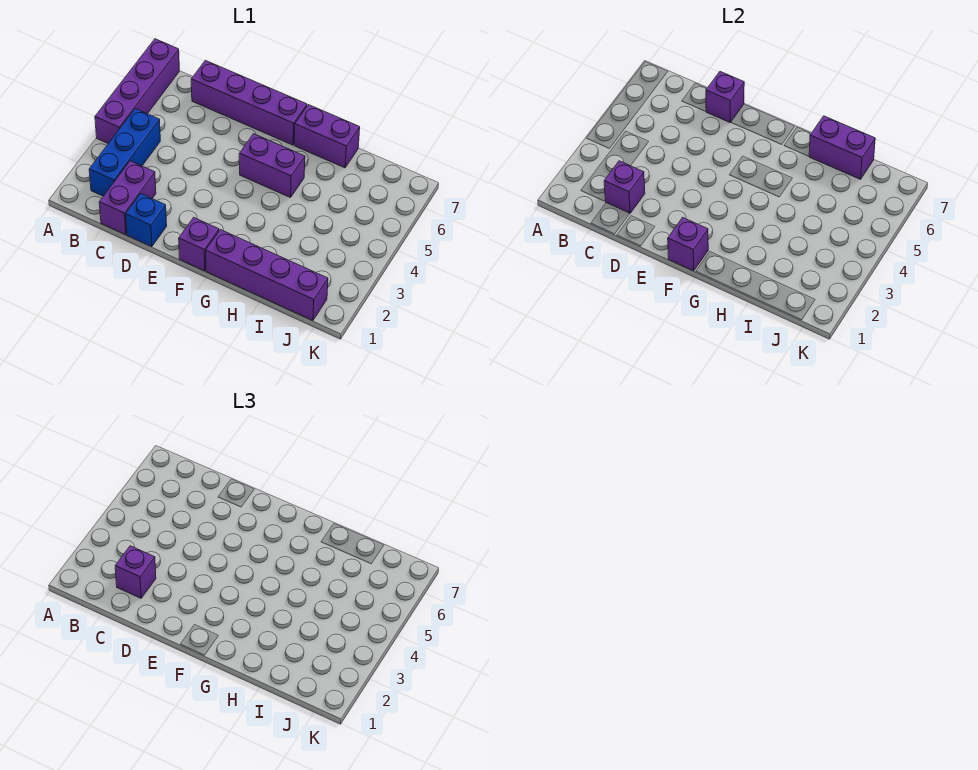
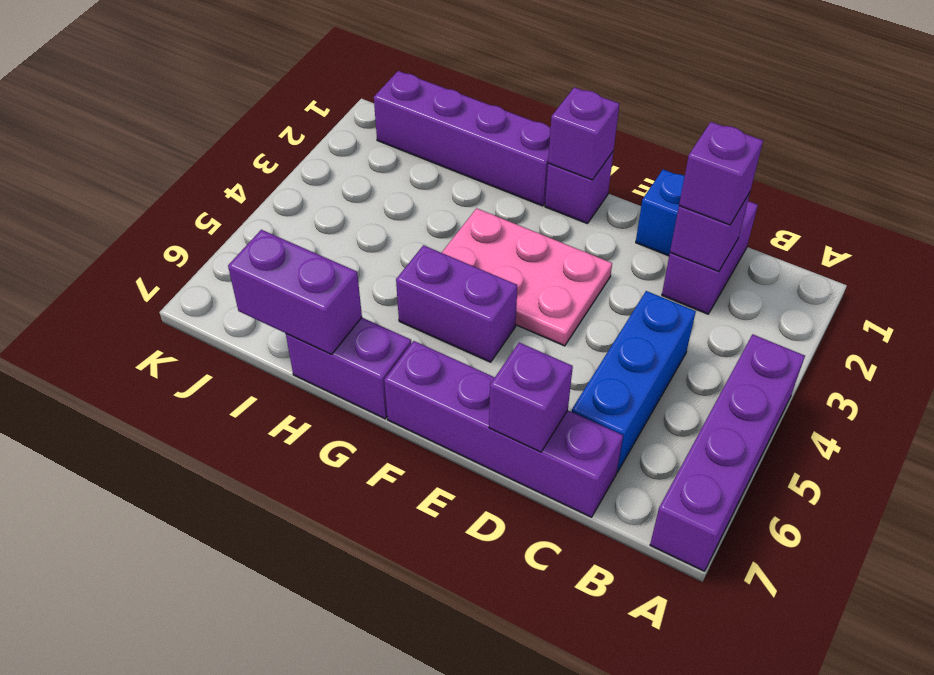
blue brick B2:B4 level 1 -> blue brick C4:C6 level 1
none -> pink plate E3:G4 level 1

